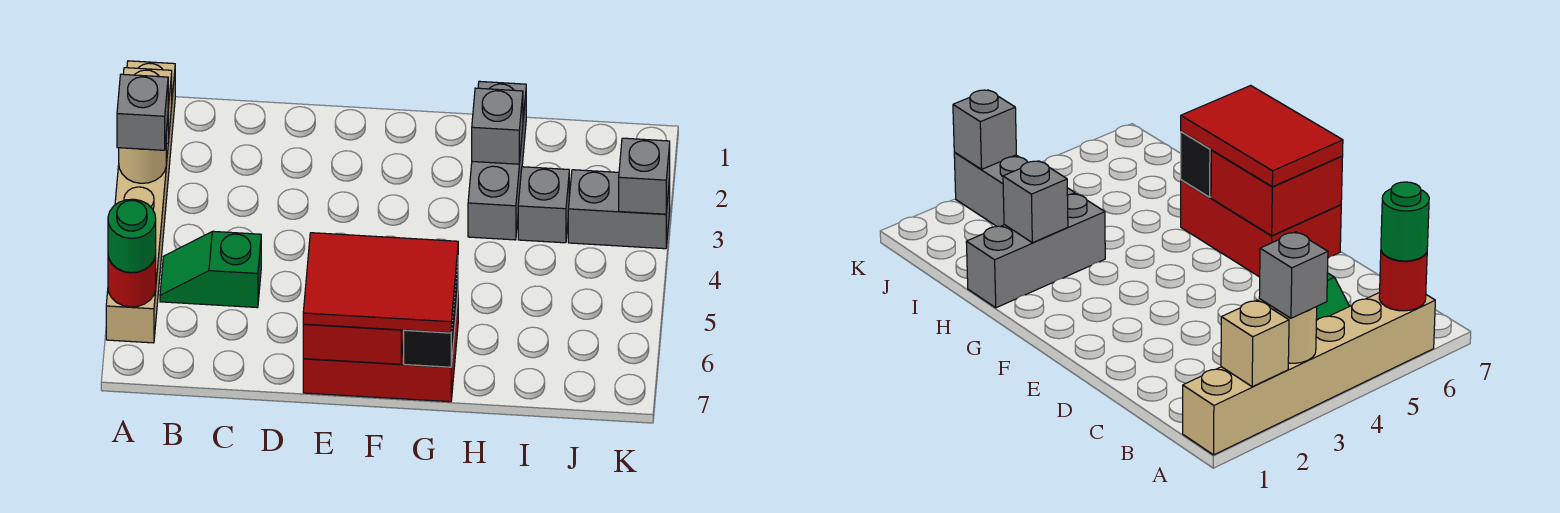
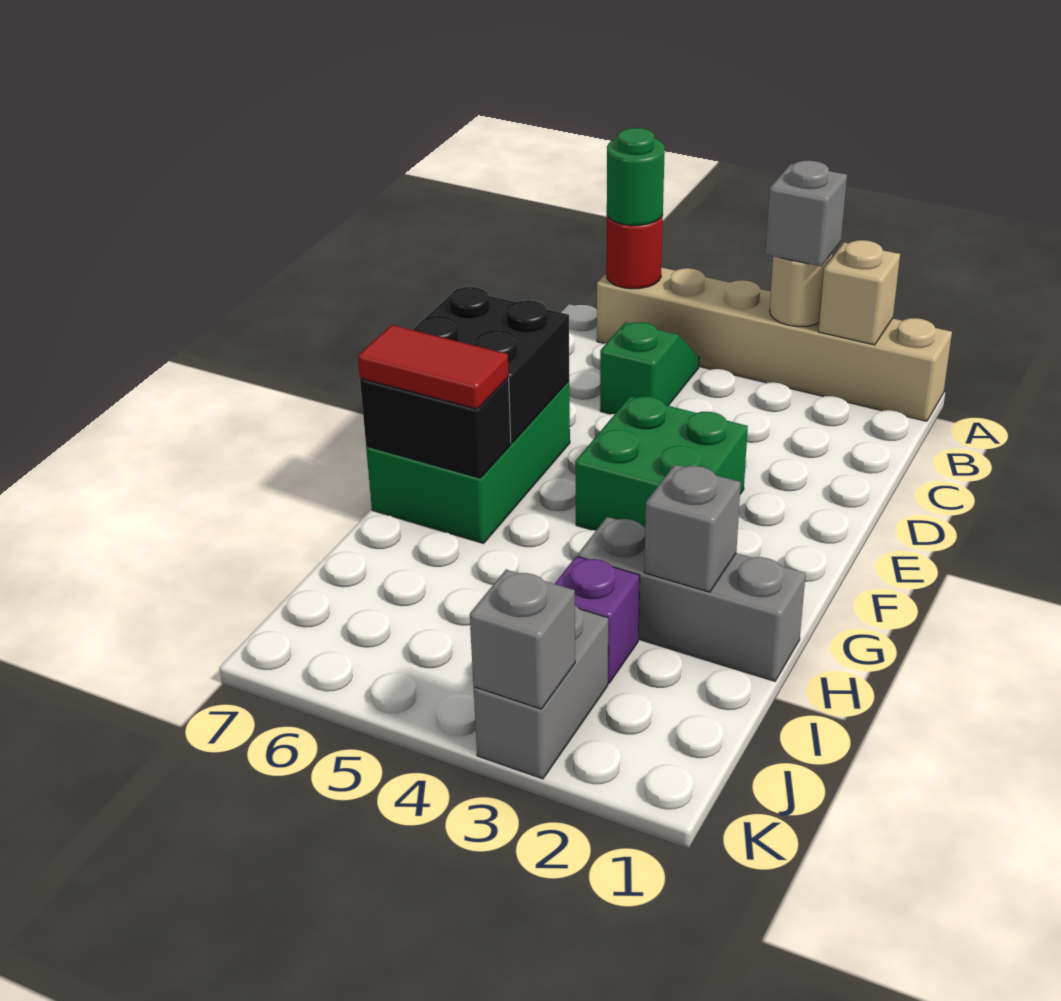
none -> green brick E3:F4 level 1
red brick E6:G7 level 1 -> green brick E6:G7 level 1
red brick E6:F7 level 2 -> black brick E6:F7 level 2
red tile E6:G7 level 3 -> red tile G6:G7 level 3
grey brick I3 level 1 -> purple brick I3 level 1

